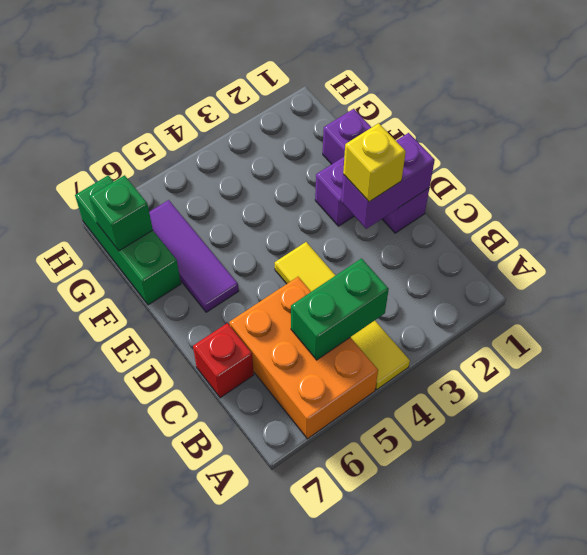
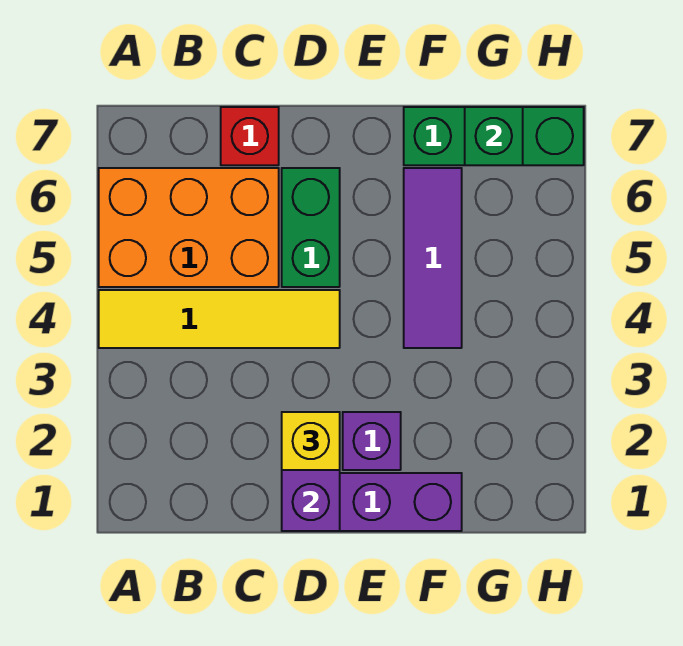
green brick B4:B5 level 2 -> green brick D5:D6 level 1
purple tile E6:G6 level 1 -> purple tile F4:F6 level 1

